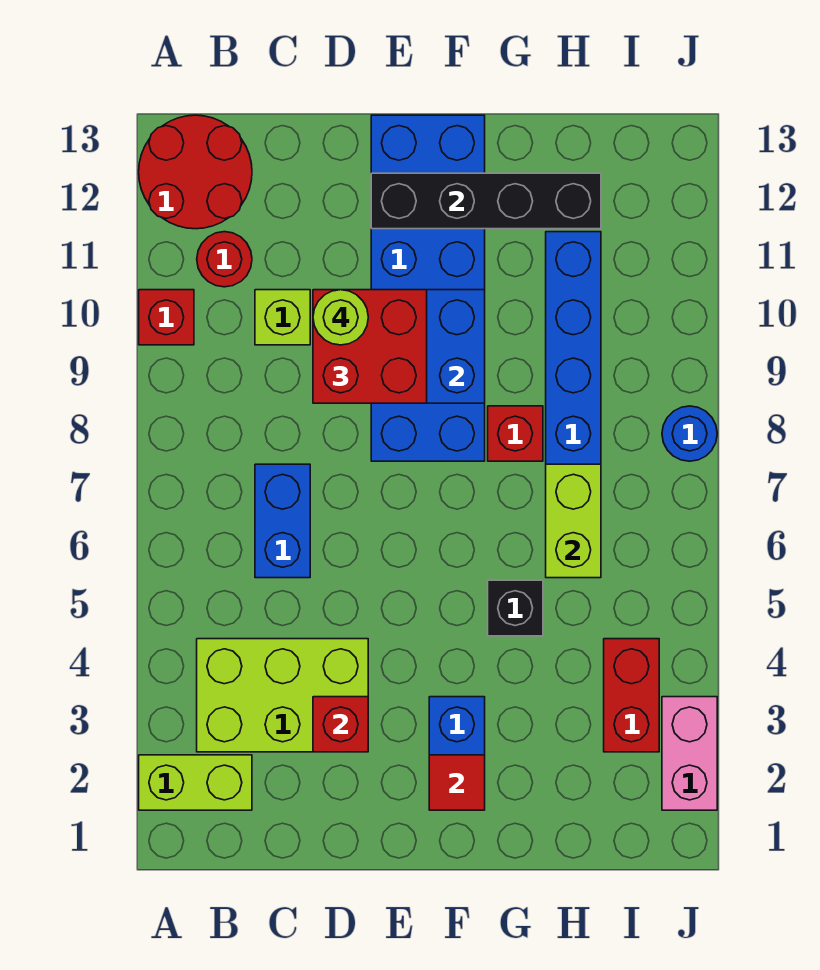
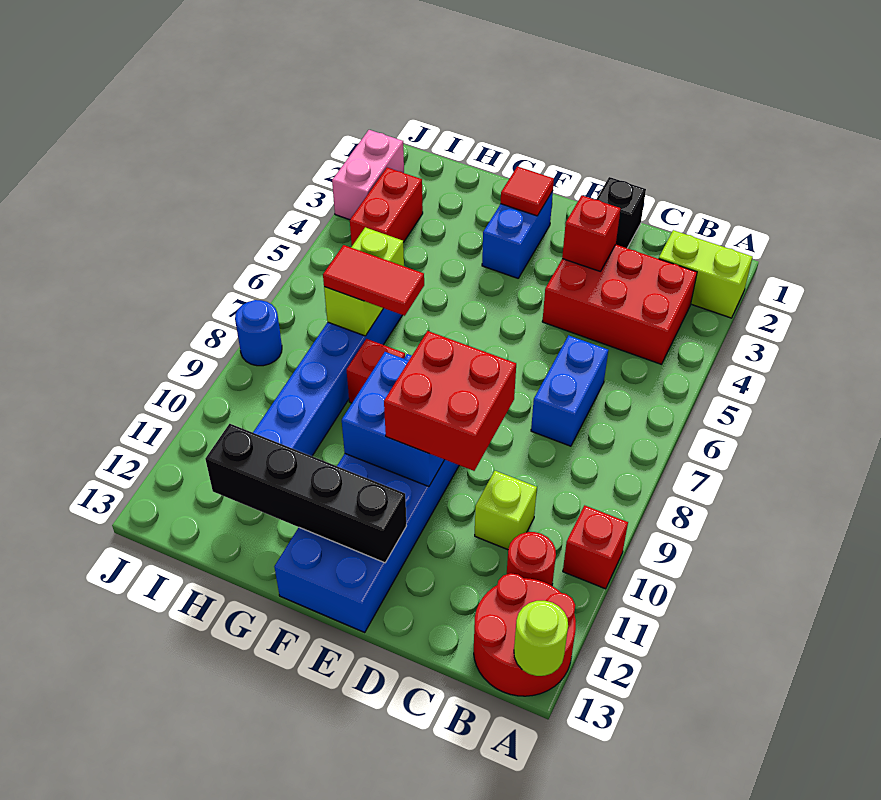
lime brick B3:D4 level 1 -> red brick B3:D4 level 1
lime round brick D10 level 4 -> lime round brick A13 level 2
black brick G5 level 1 -> black brick D1 level 1
none -> red tile G7:H7 level 3

